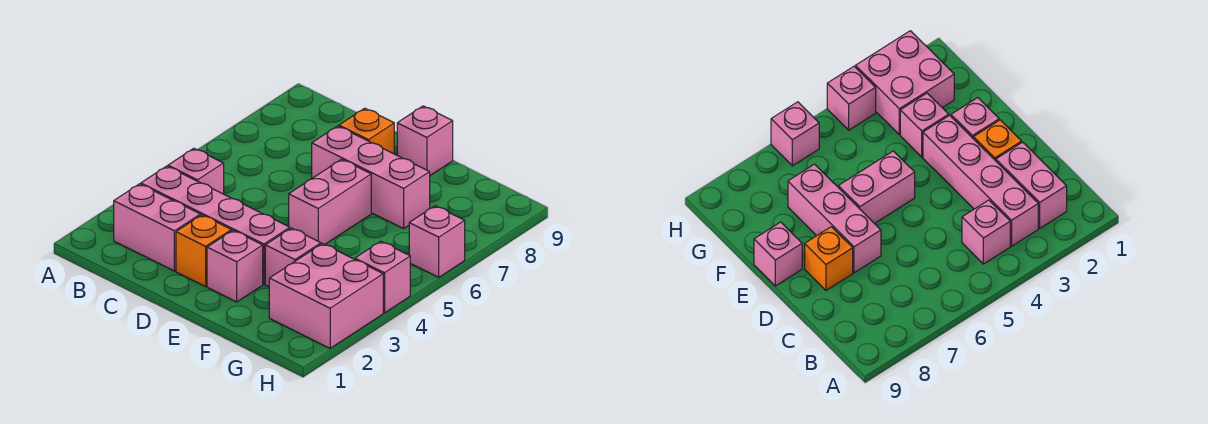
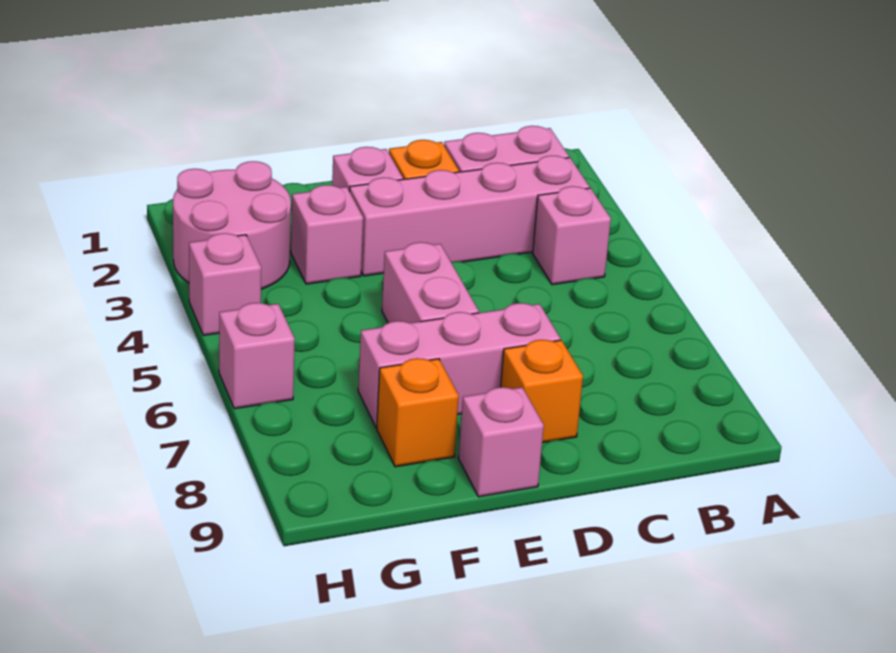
none -> orange brick F8 level 1
pink brick G2:H3 level 1 -> pink round brick G2:H3 level 1

